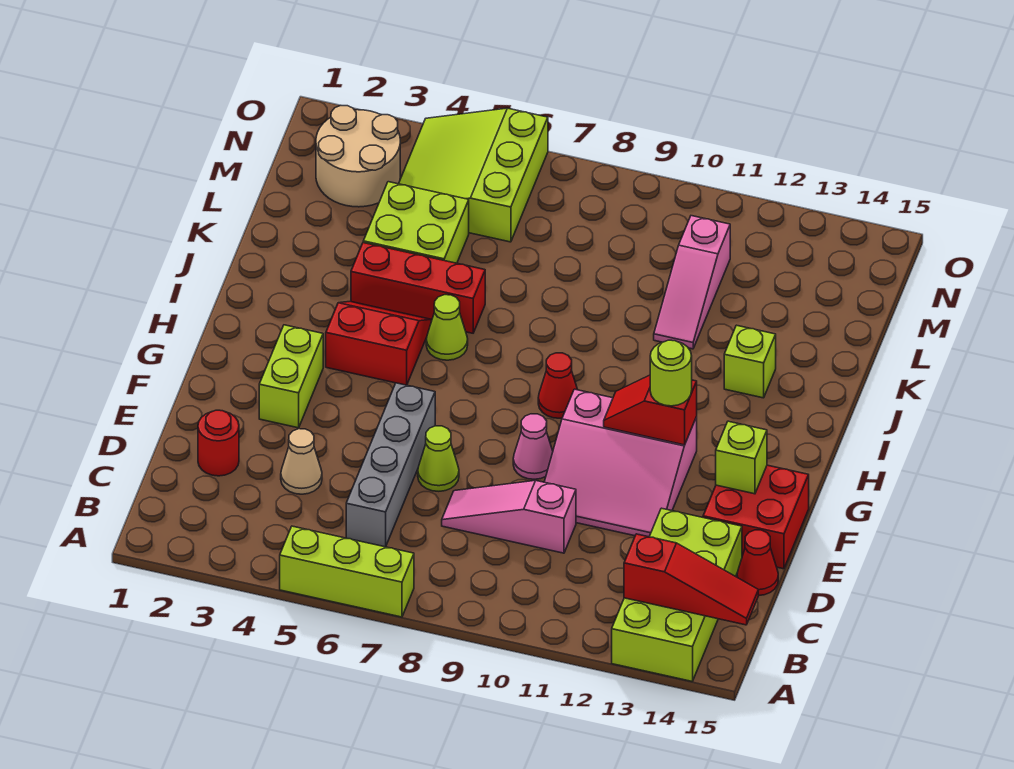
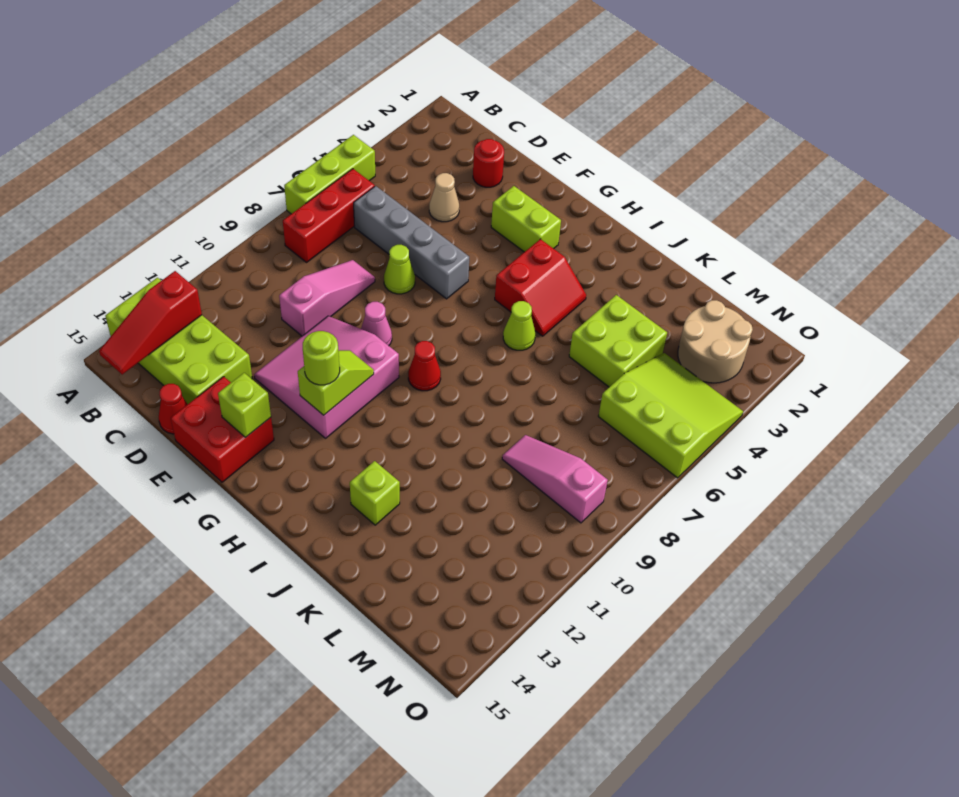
red slope G11:G12 level 2 top 12 -> lime slope G11:G12 level 2 top 12
red brick J4:J6 level 1 -> red brick B6:B8 level 1
pink slope K11:M11 level 1 top M -> pink slope L9:N9 level 1 top N

